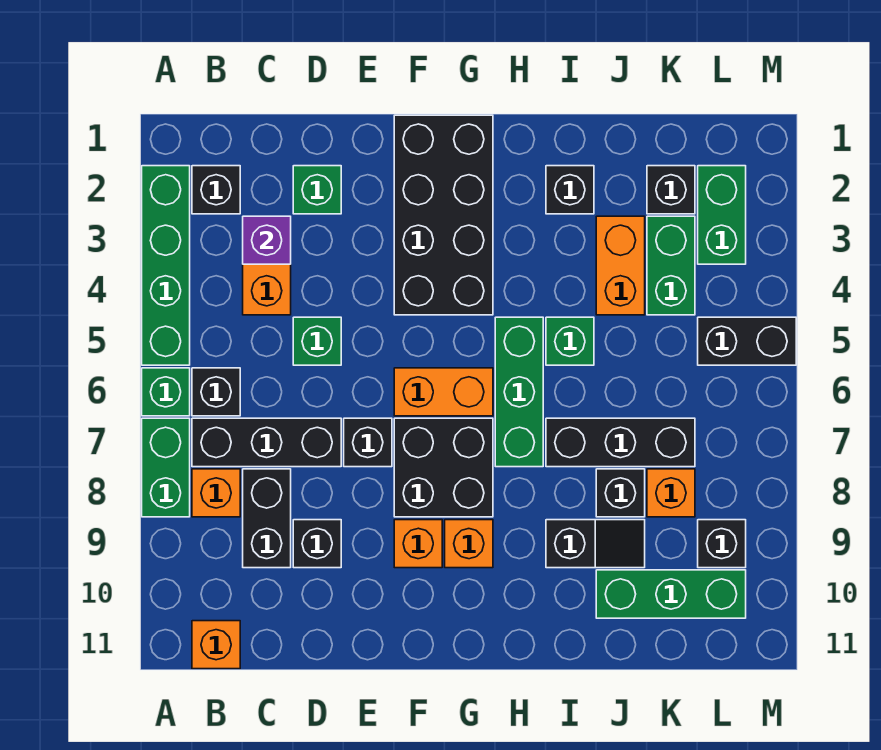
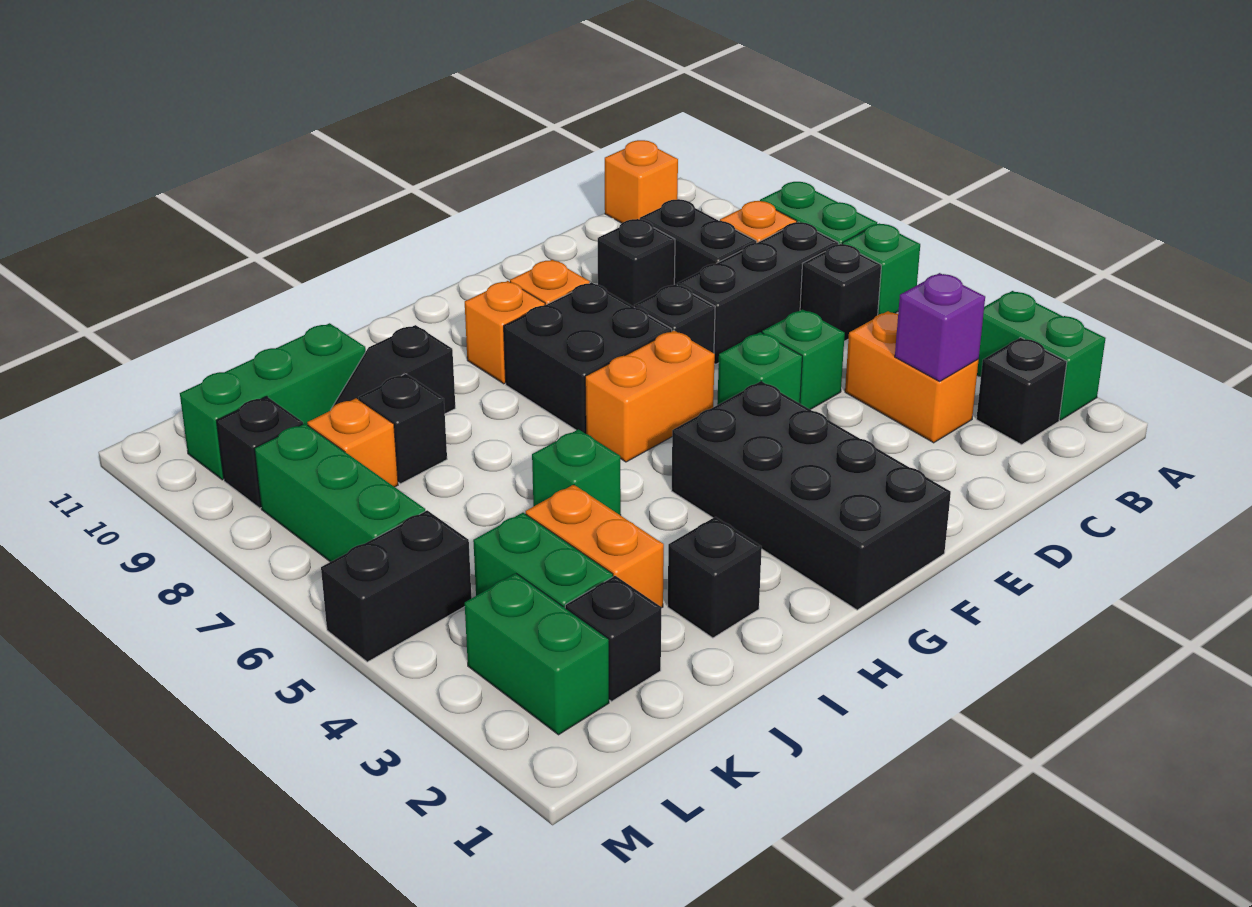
green brick A2:A5 level 1 -> green brick A2:A3 level 1
green brick D2 level 1 -> green brick E5 level 1
green brick H5:H7 level 1 -> green brick L6:L8 level 1
black brick I7:K7 level 1 -> none

